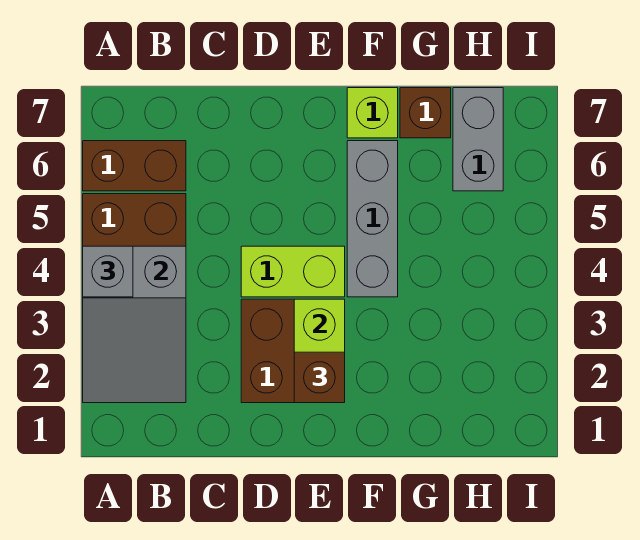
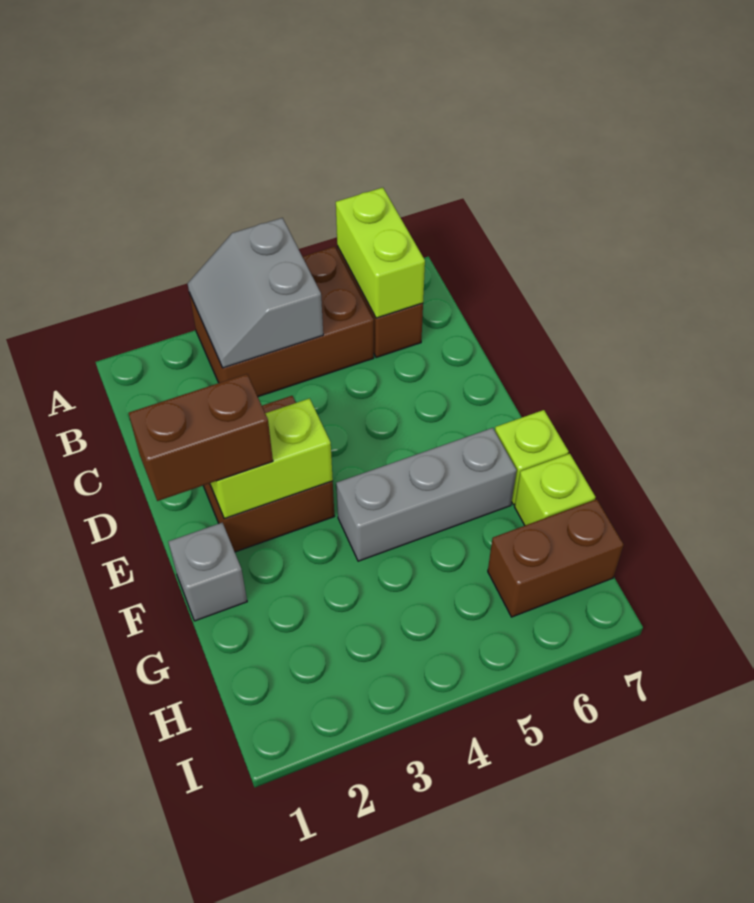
grey slope A2:B4 level 2 top 4 -> grey slope A3:B4 level 2 top 4
grey brick A4 level 3 -> grey brick F1 level 1
lime brick D4:E4 level 1 -> lime brick A6:B6 level 2
brown brick E2 level 3 -> brown brick E1:E2 level 3
brown brick G7 level 1 -> lime brick G7 level 1
grey brick H6:H7 level 1 -> brown brick H6:H7 level 1

